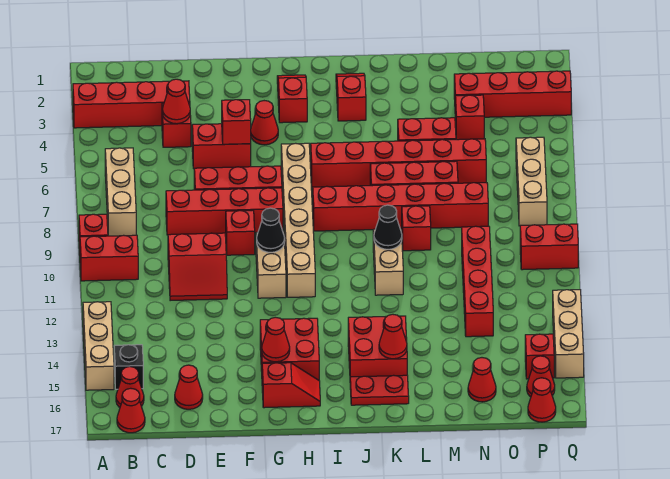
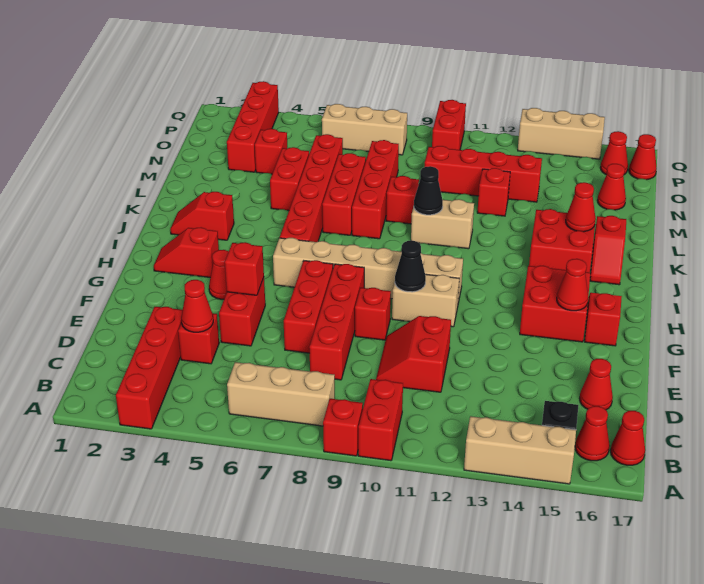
red slope D10:E11 level 1 top 10 -> red slope D10:E11 level 1 top 11
red brick I8:N8 level 1 -> red brick K8:N8 level 1
red plate J16:K16 level 1 -> red slope J16:K16 level 1 top K
red brick P15 level 1 -> red brick M12 level 1

